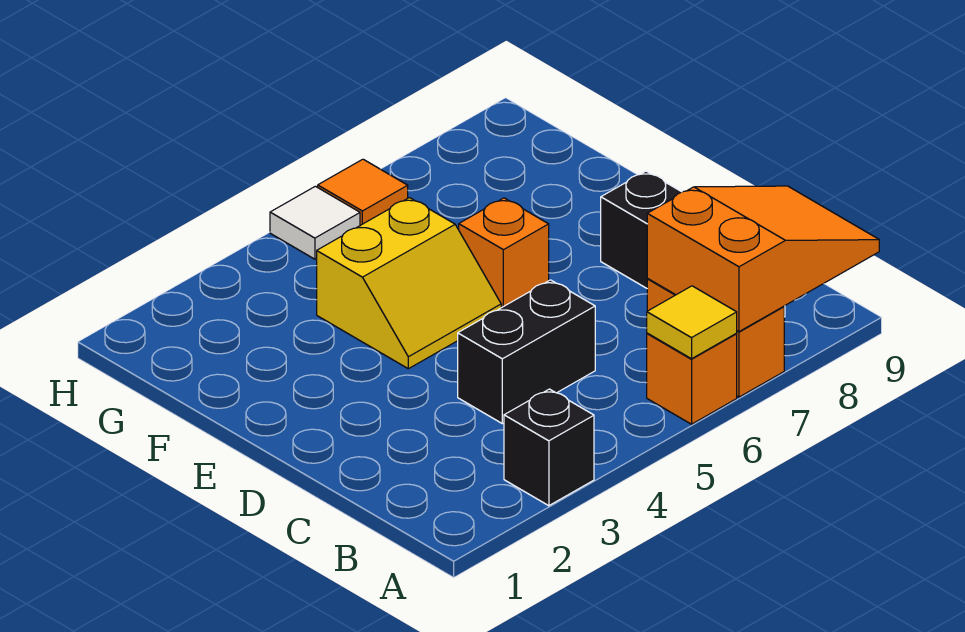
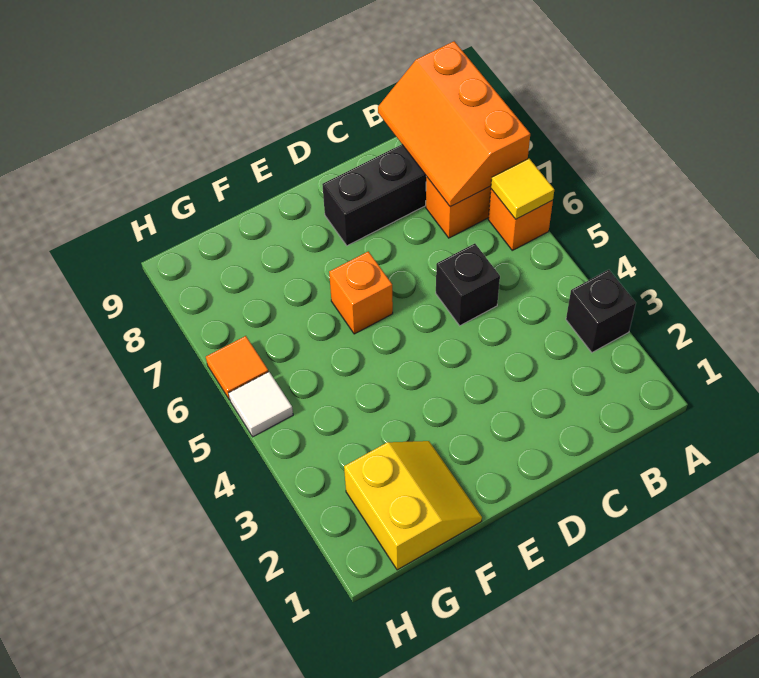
orange slope A7:B9 level 2 top 7 -> orange slope A7:B9 level 2 top A
black brick C4:C5 level 1 -> black brick C5 level 1
yellow slope E4:F5 level 1 top F -> yellow slope F1:G2 level 1 top G

